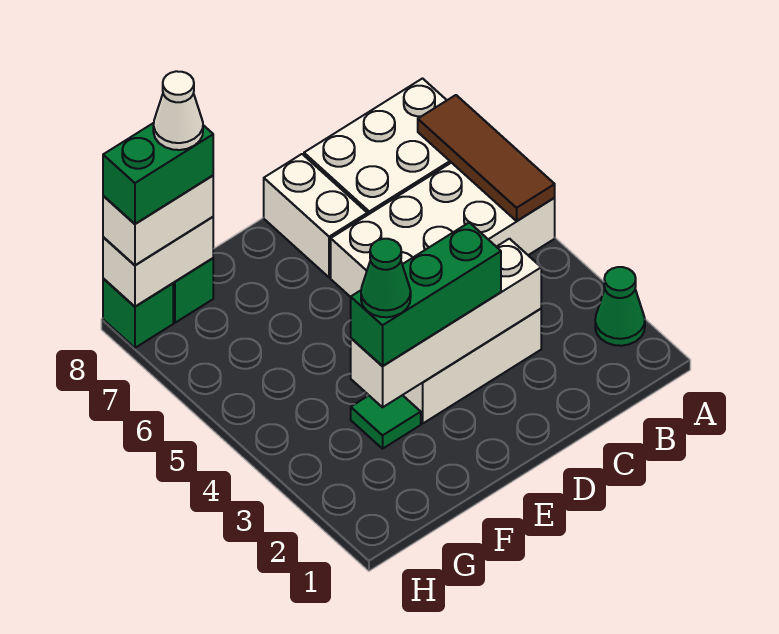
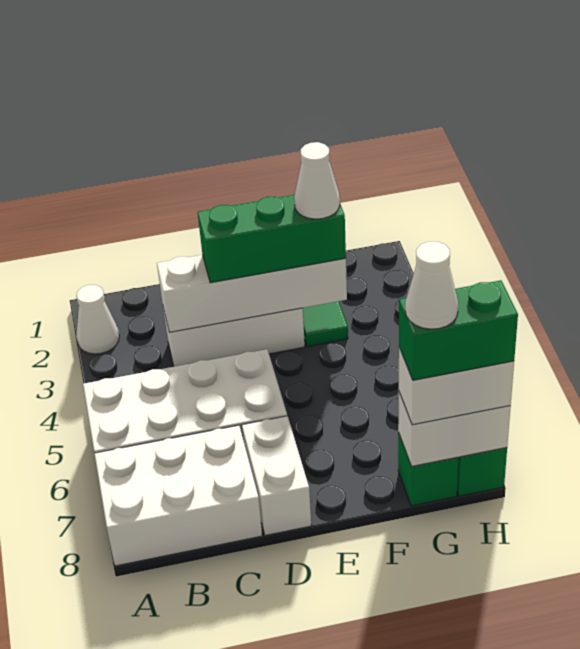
green cone A2 level 1 -> white cone A2 level 1
brown tile A5:A7 level 2 -> none
green cone F3 level 4 -> white cone F3 level 4

